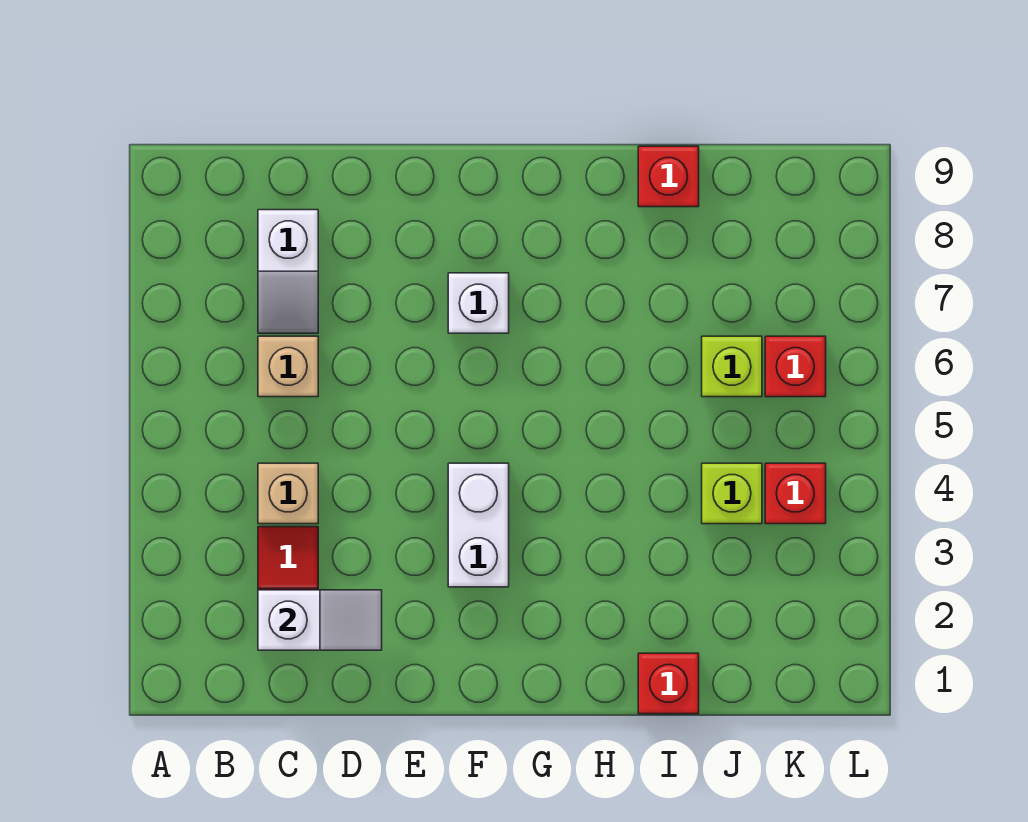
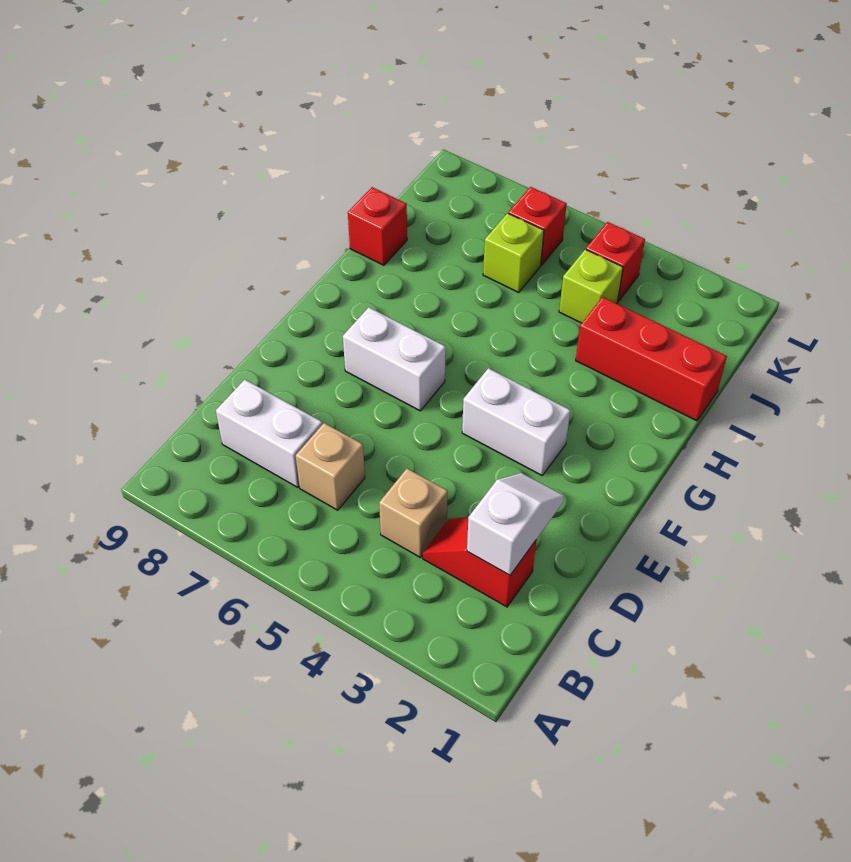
white slope C7:C8 level 1 top 8 -> white brick C7:C8 level 1
white brick F7 level 1 -> white brick F6:F7 level 1
red brick I1 level 1 -> red brick I1:I3 level 1

